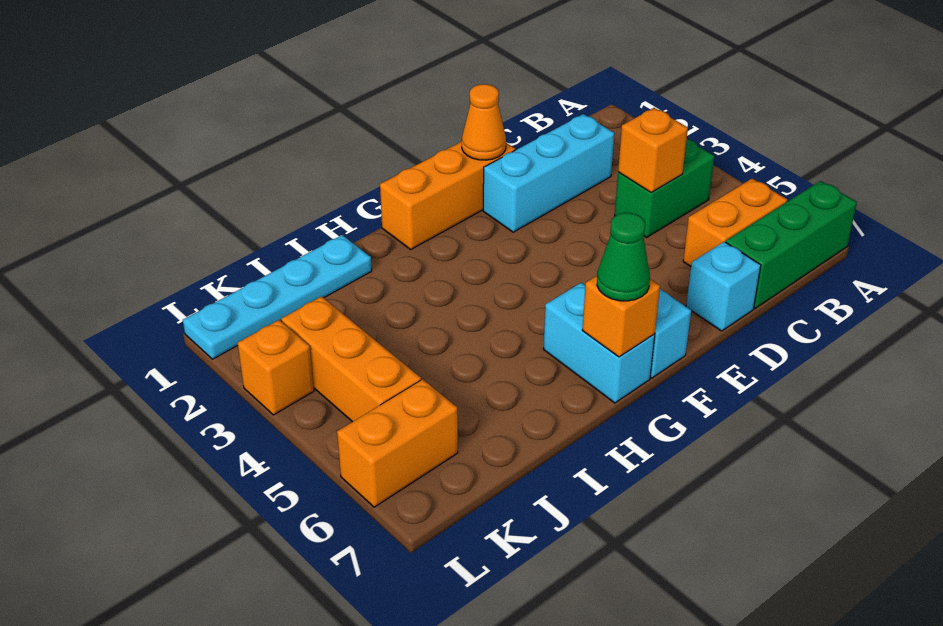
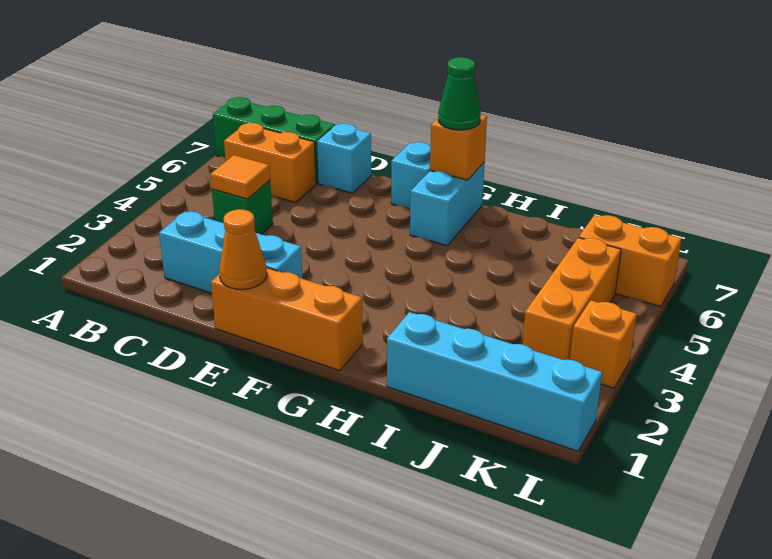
green brick B4:C4 level 1 -> green brick C4 level 1
orange brick C4 level 2 -> orange tile C4 level 2
cyan plate I1:L1 level 1 -> cyan brick I1:L1 level 1

